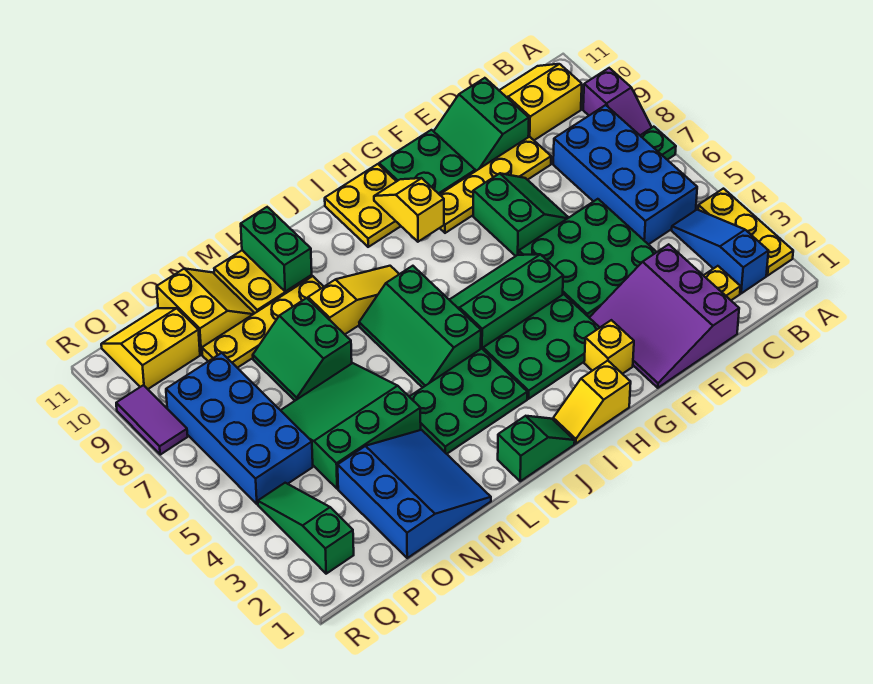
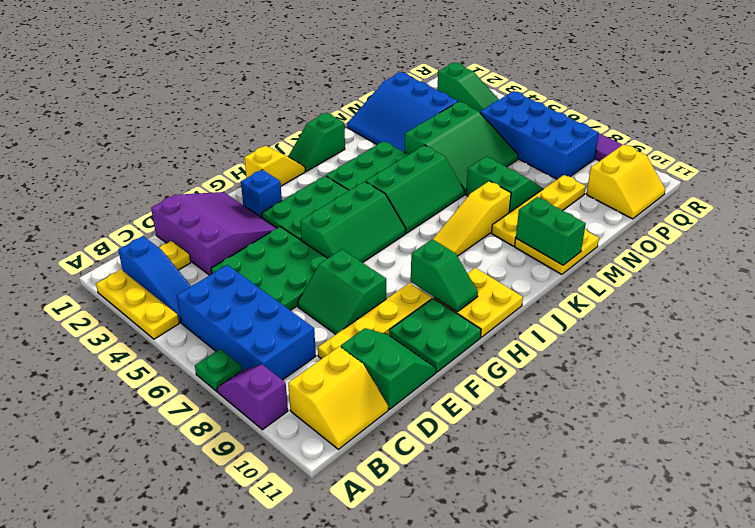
yellow brick G2 level 1 -> blue brick G2 level 1
yellow slope H9:H10 level 2 top 9 -> green slope H9:H10 level 2 top 9
green slope J5:K7 level 1 top J -> green slope J5:L6 level 1 top 5
yellow slope N10:O11 level 1 top O -> none

